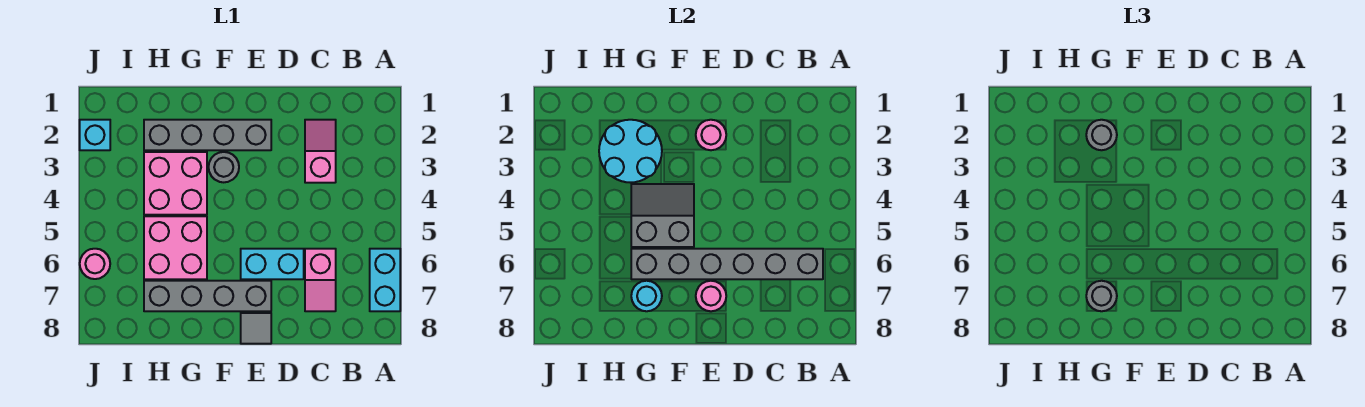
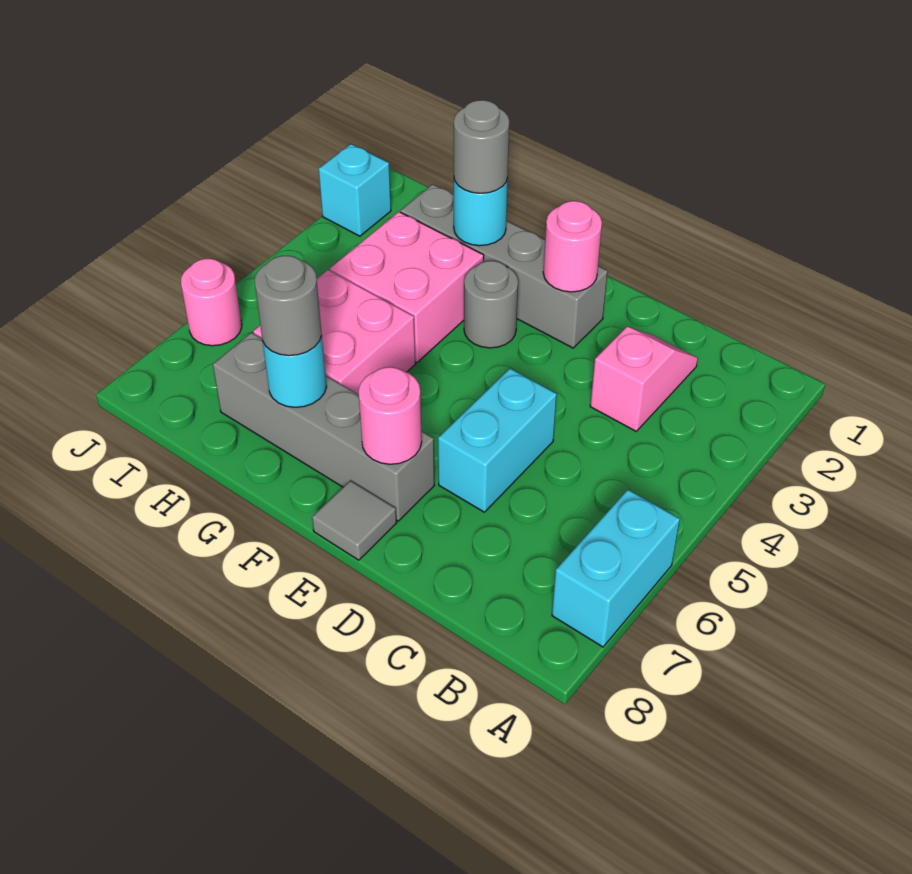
grey brick B6:G6 level 2 -> none
pink slope C6:C7 level 1 top 6 -> none
cyan brick D6:E6 level 1 -> cyan brick D5:D6 level 1
grey slope F4:G5 level 2 top 5 -> none
cyan round brick G2:H3 level 2 -> cyan round brick G2 level 2

